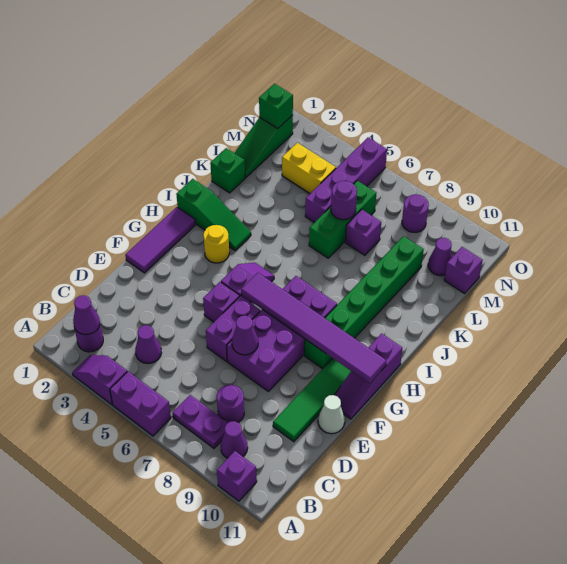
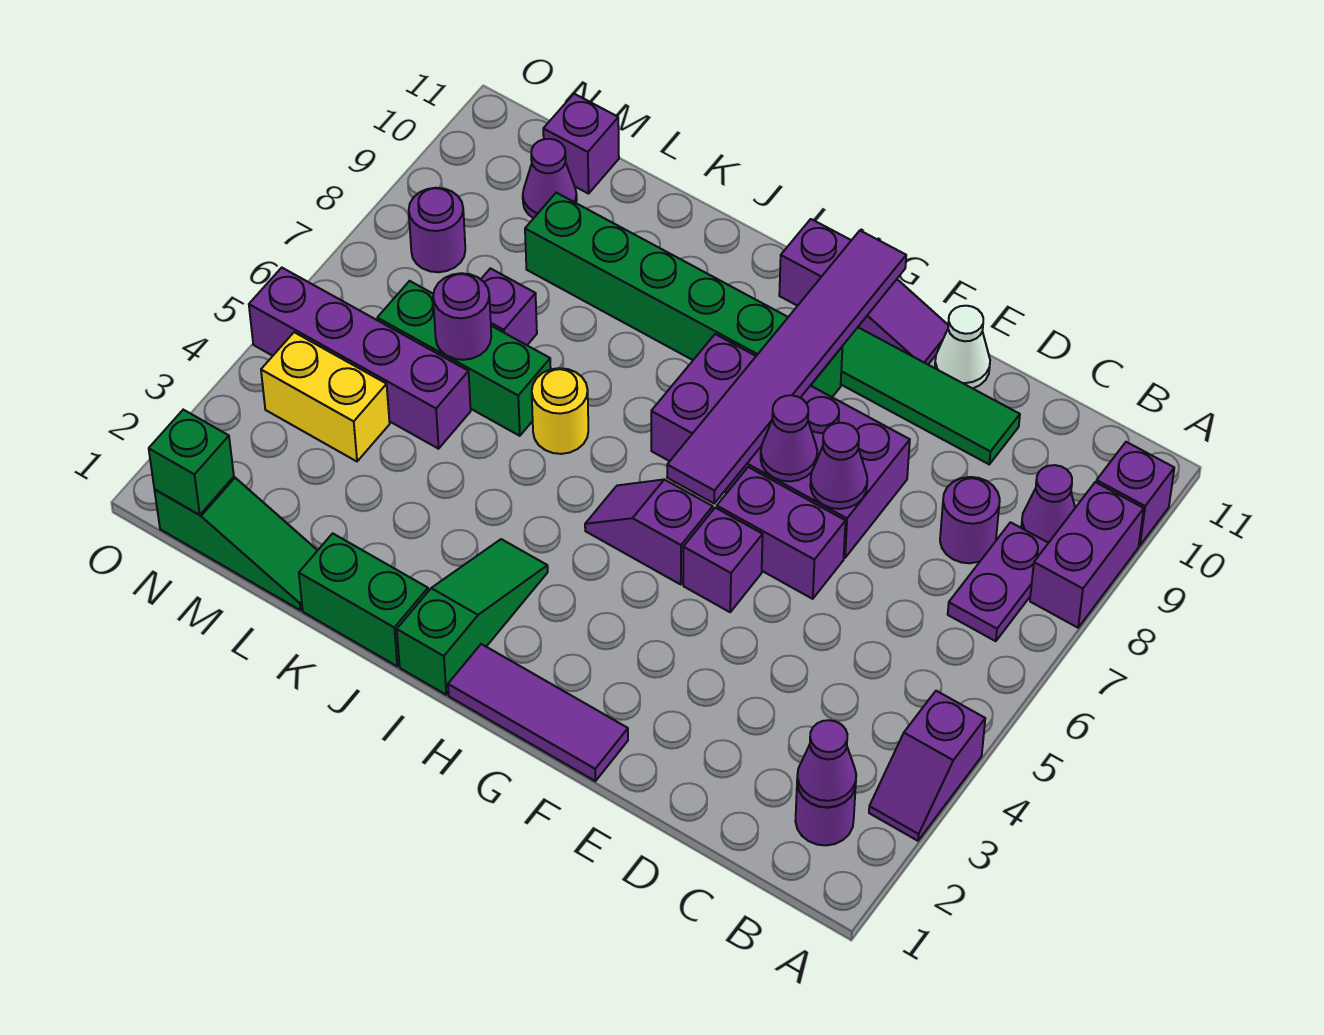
purple brick A5:A6 level 1 -> purple brick A8:A9 level 1
purple cone C4 level 1 -> purple cone F7 level 2
yellow round brick H3 level 1 -> yellow round brick J6 level 1
green brick K1 level 1 -> green brick J1:K1 level 1
yellow brick M3:M4 level 1 -> yellow brick M4:N4 level 1

